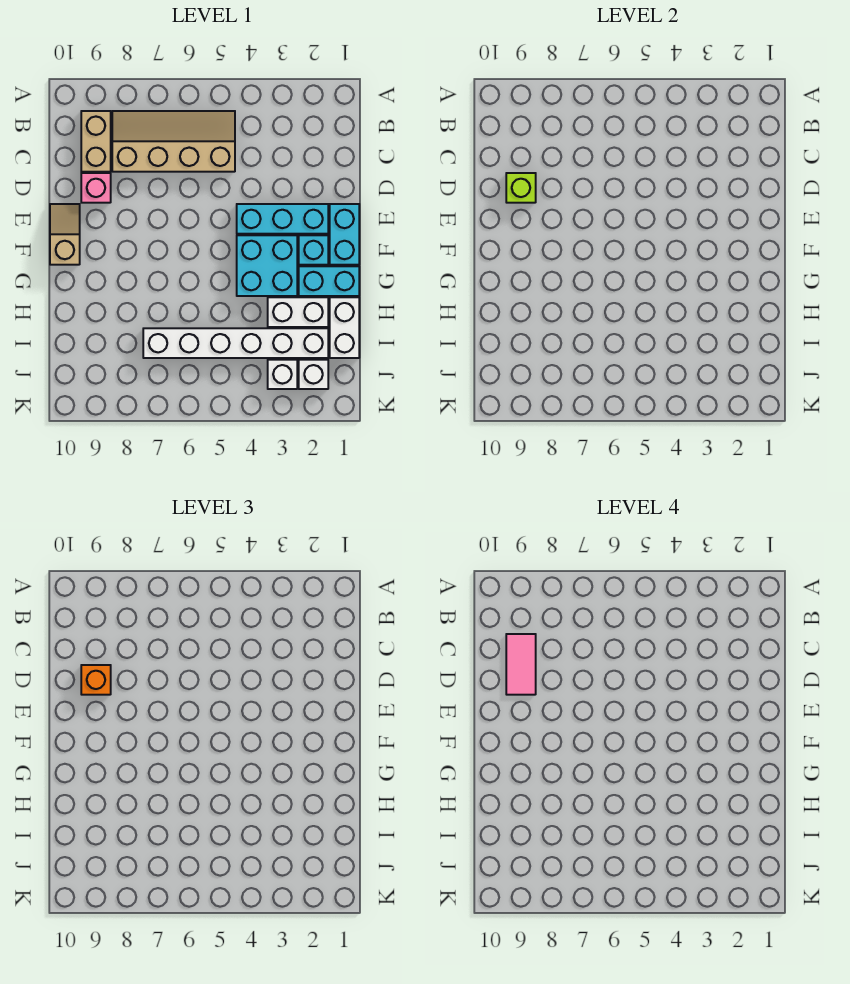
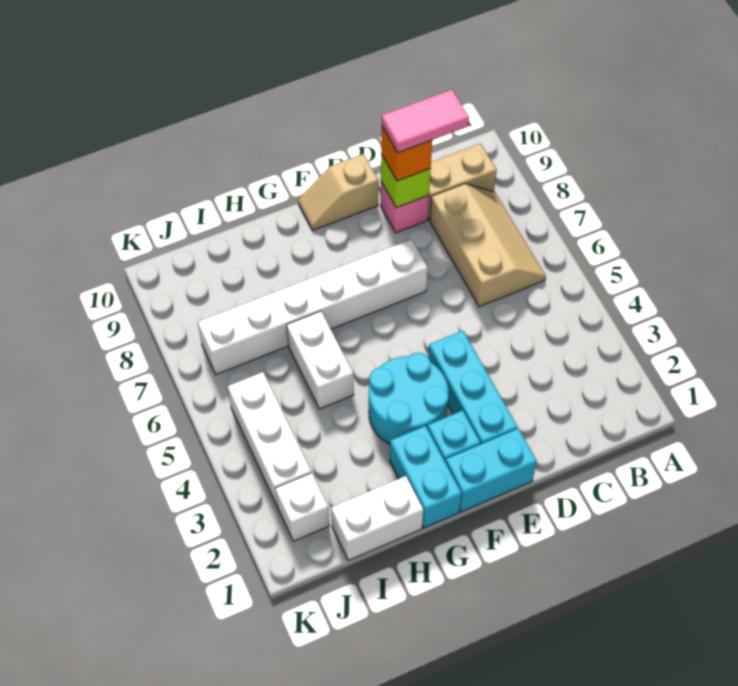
tan slope B5:C8 level 1 top C -> tan slope B6:C8 level 1 top C
tan slope E10:F10 level 1 top F -> tan slope E10:F10 level 1 top E
cyan brick F3:G4 level 1 -> cyan round brick F3:G4 level 1
white brick H2:H3 level 1 -> white brick H5:H6 level 1
white brick I2:I7 level 1 -> white brick E7:J7 level 1
white brick J3 level 1 -> white brick J3:J5 level 1

